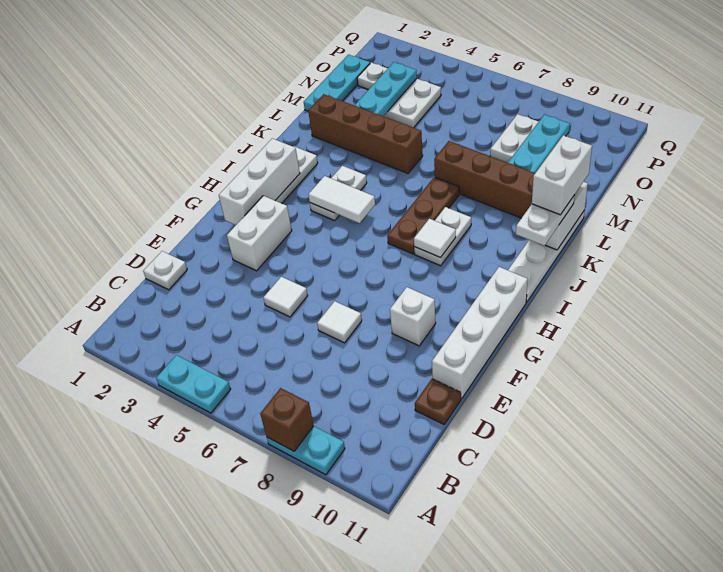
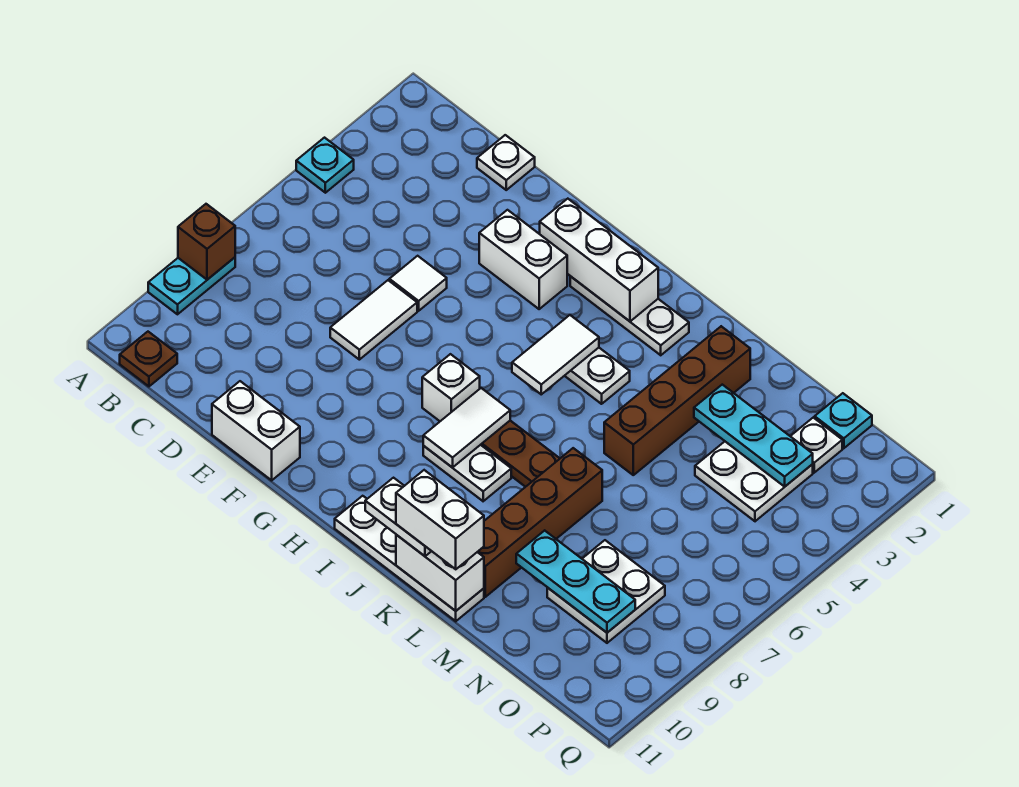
cyan plate A4:A5 level 1 -> cyan plate A4 level 1
brown plate D11 level 1 -> brown plate B11 level 1
white tile E7 level 1 -> white tile E6:E7 level 1
white brick E11:H11 level 1 -> white brick E11:F11 level 1
white brick F9 level 1 -> white brick H7 level 1
white tile I8 level 2 -> white tile I7:I8 level 2
cyan plate M1:O1 level 1 -> cyan plate O1 level 1

